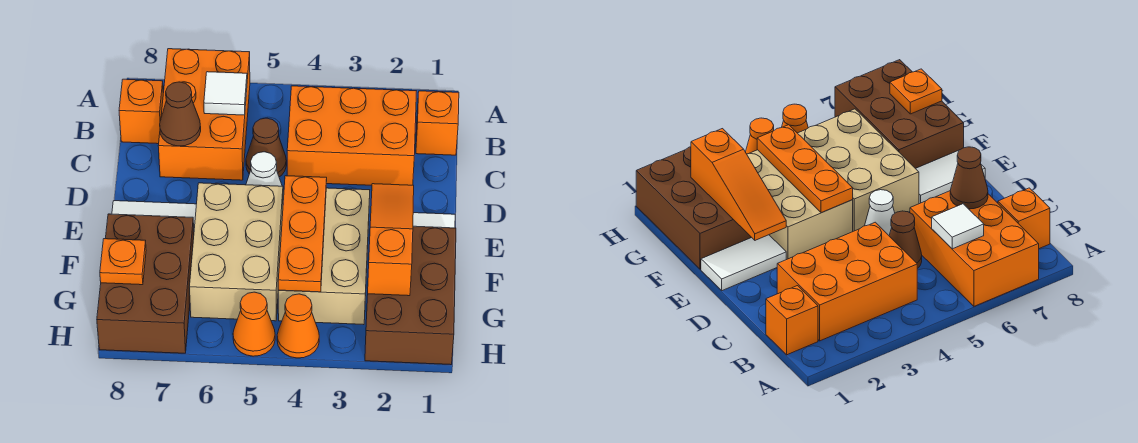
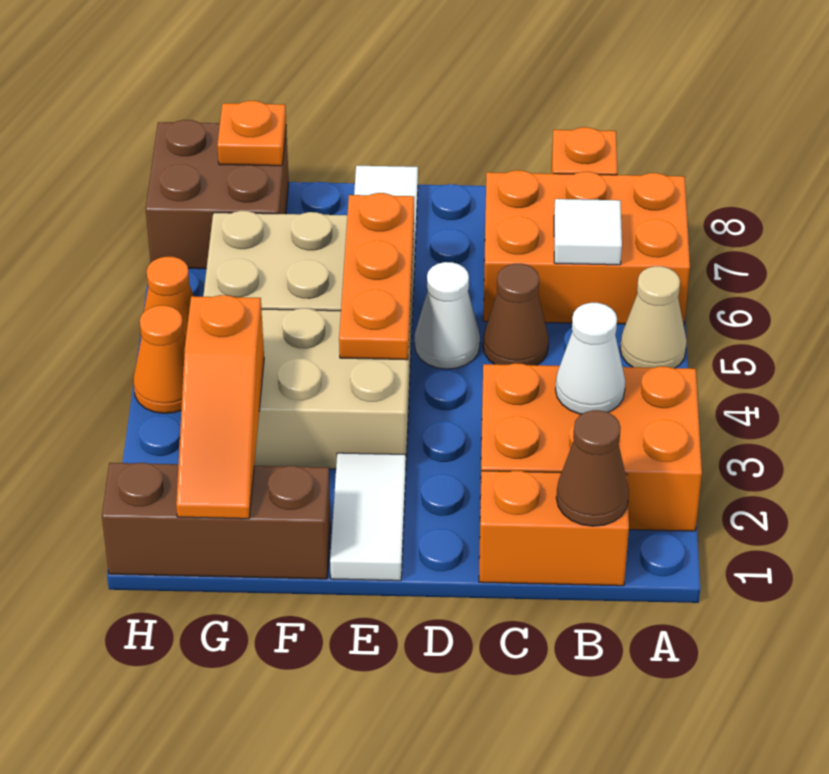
none -> tan cone A5 level 1
orange brick B1 level 1 -> orange brick B1:C1 level 1
orange brick B2:C4 level 1 -> orange brick A2:C3 level 1
none -> white cone B3 level 2
brown cone C7 level 2 -> brown cone B1 level 2
orange slope E2:G2 level 2 top G -> orange slope G1:G3 level 2 top 3
orange plate E4:G4 level 2 -> orange plate E4:E6 level 2
brown brick F1:H2 level 1 -> brown brick F1:H1 level 1
brown brick F7:H8 level 1 -> brown brick G7:H8 level 1

